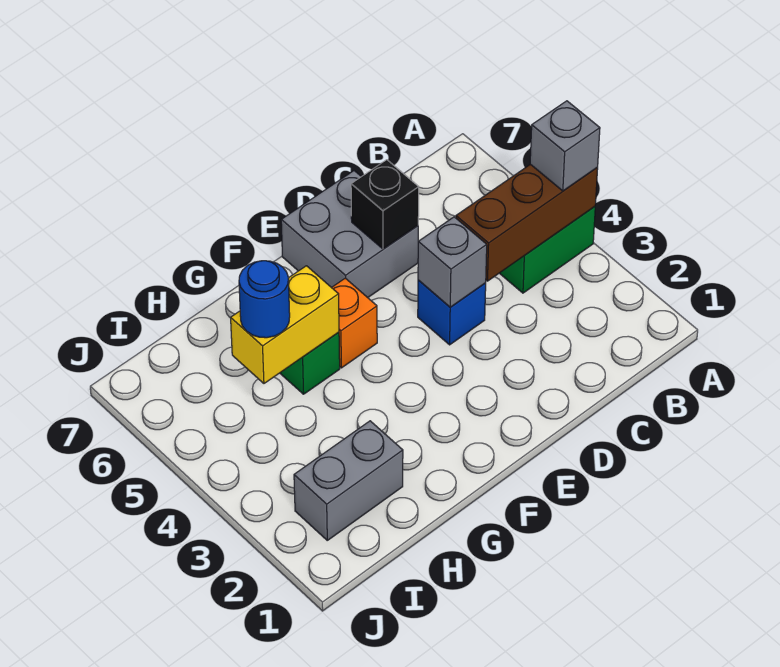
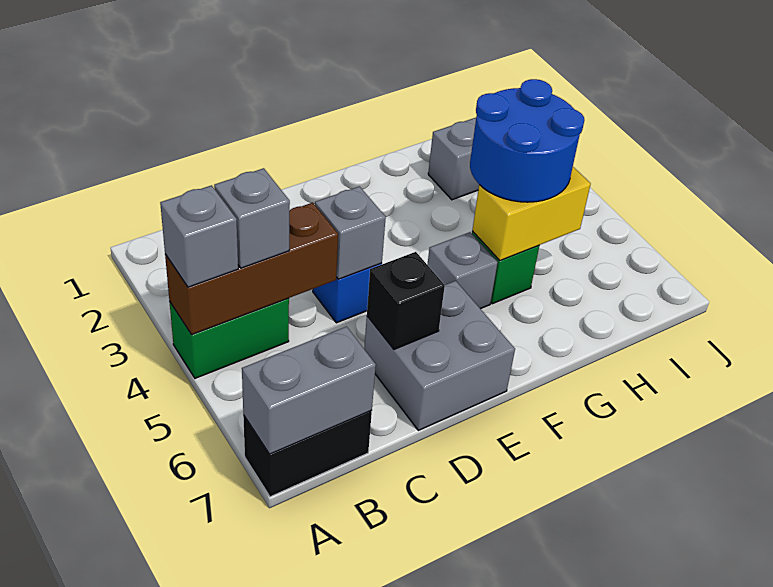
none -> black brick A7:B7 level 1
none -> grey brick A7:B7 level 2
none -> grey brick B4 level 3
orange brick F5 level 1 -> grey brick F5 level 1
blue round brick H5 level 3 -> blue round brick G4:H5 level 3

